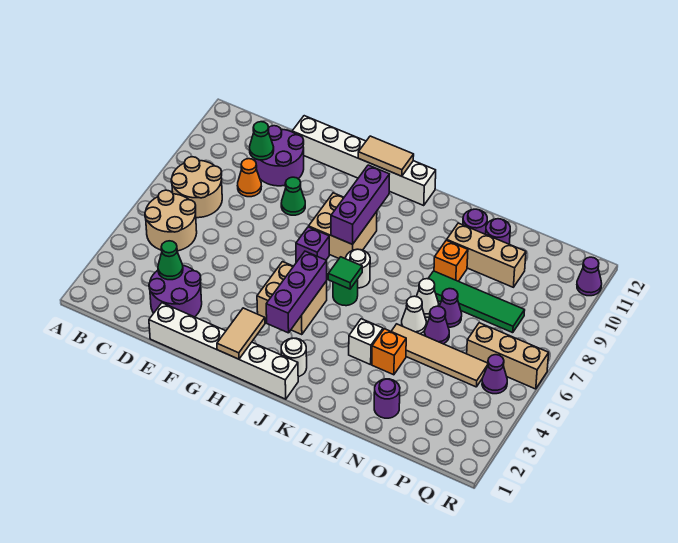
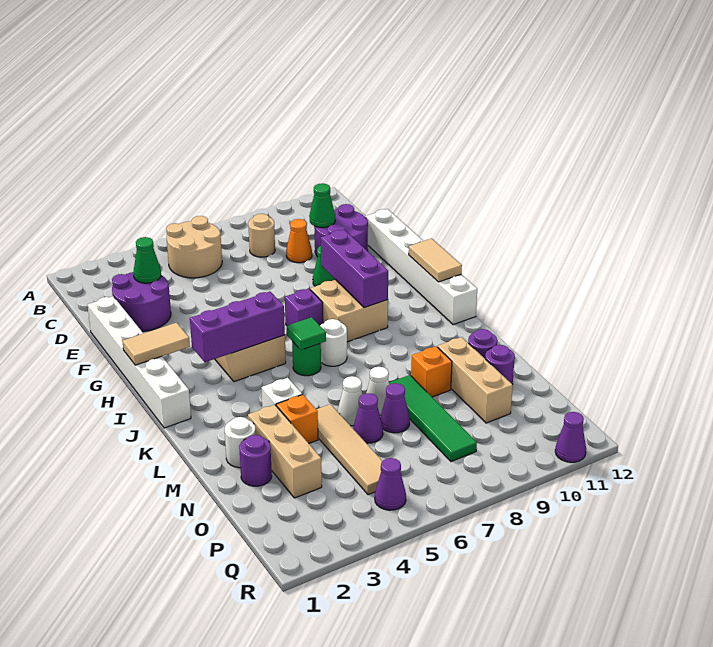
tan round brick B7:C8 level 1 -> tan round brick C8 level 1
purple brick I8:I10 level 2 -> purple brick G9:I9 level 2
white round brick J2 level 1 -> white round brick M2 level 1
tan brick P6:R6 level 1 -> tan brick M3:O3 level 1

